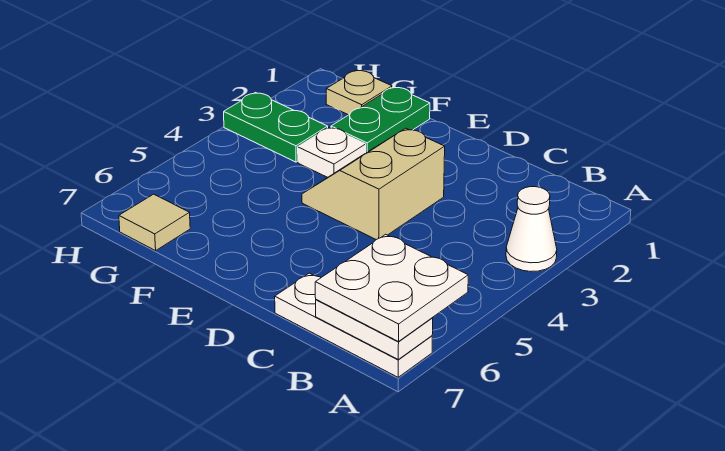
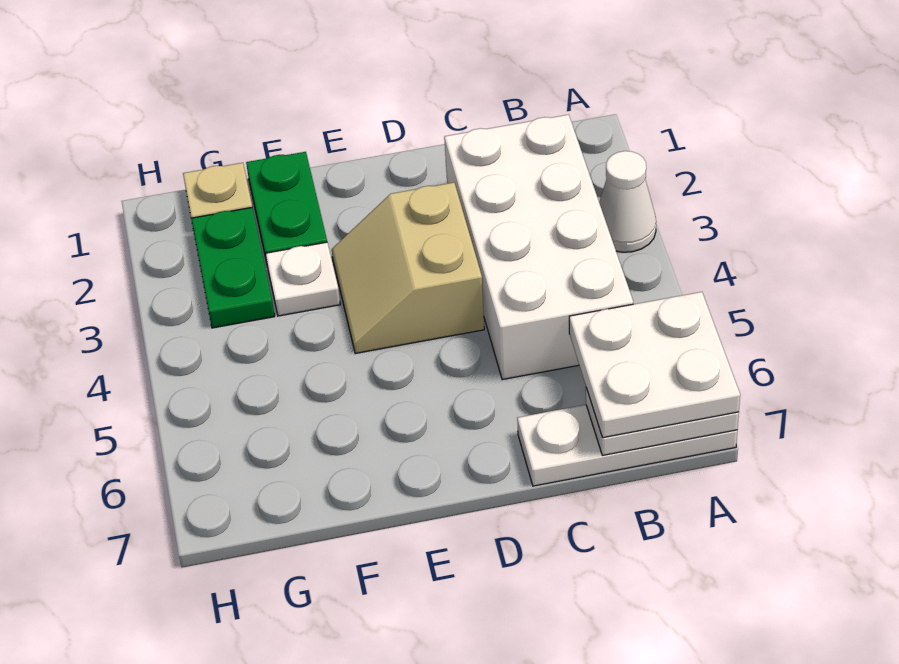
none -> white brick B2:C5 level 1
green plate G3:H3 level 1 -> green plate G2:G3 level 1
tan tile G7 level 1 -> none

